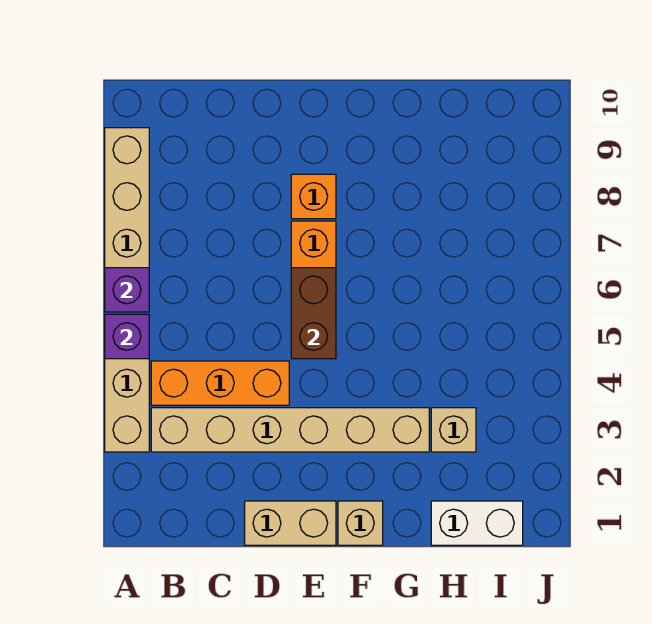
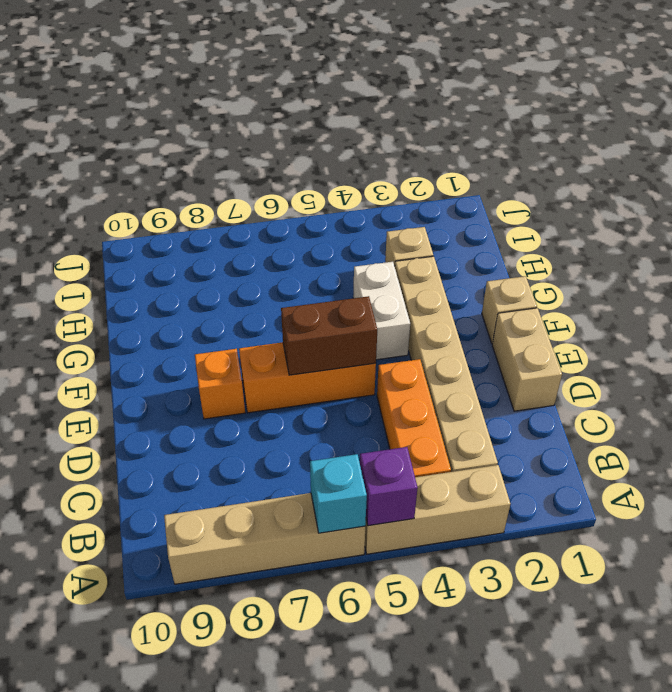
purple brick A6 level 2 -> cyan brick A6 level 2
white brick H1:I1 level 1 -> white brick F4:G4 level 1

